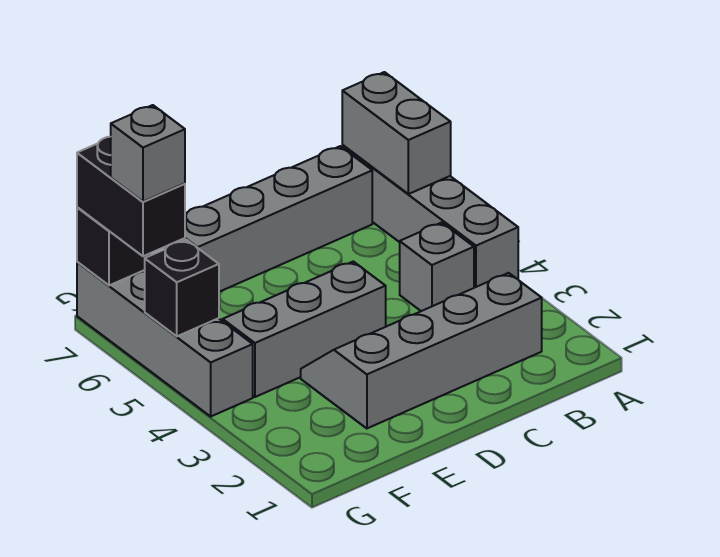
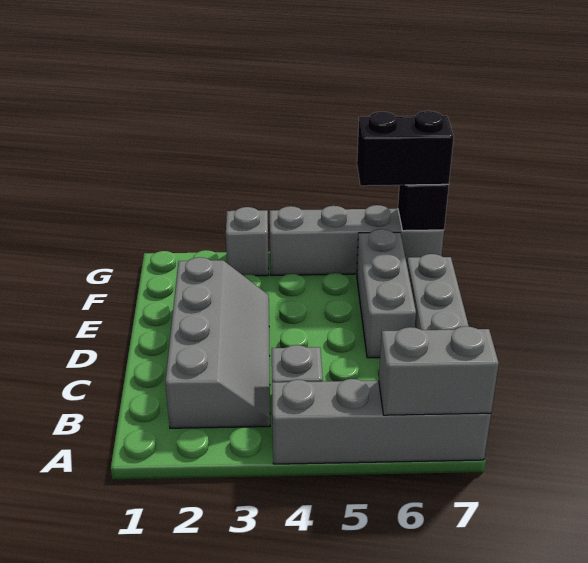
grey brick D4:F4 level 1 -> grey brick D6:F6 level 1
black brick G5 level 2 -> none
grey brick G6 level 4 -> grey brick G3 level 1

